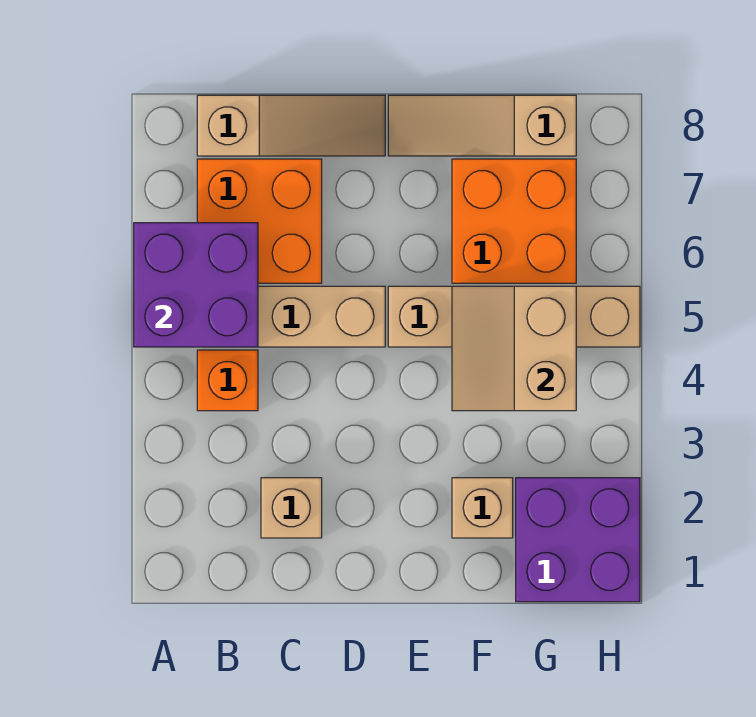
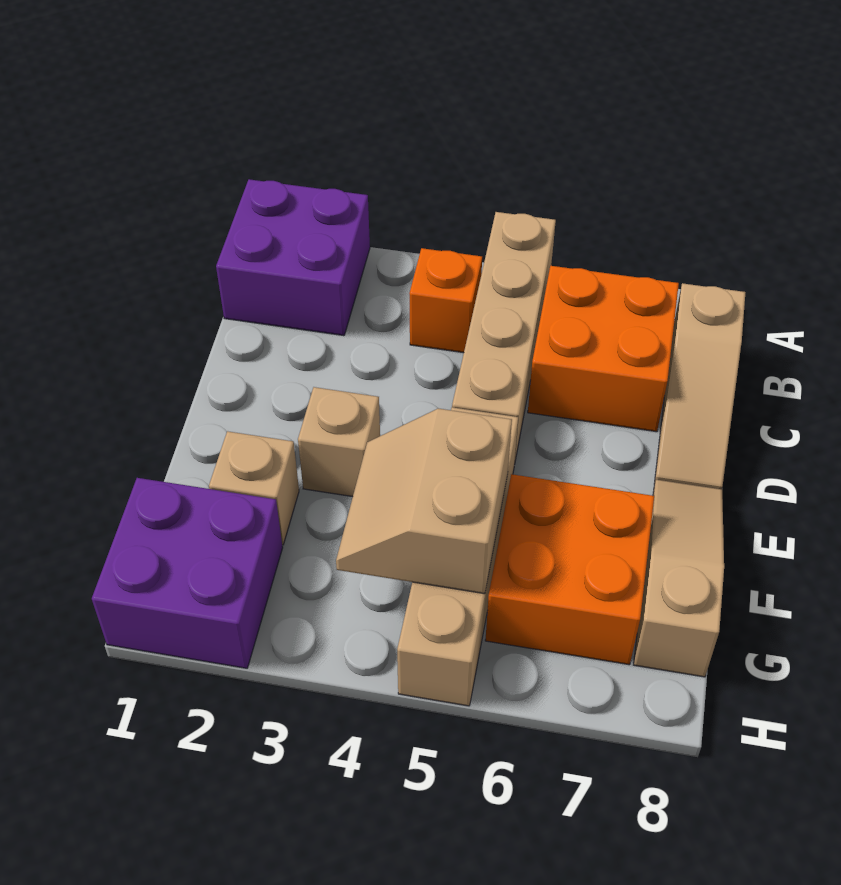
purple brick A5:B6 level 2 -> purple brick A1:B2 level 1
tan brick C2 level 1 -> tan brick E3 level 1
tan slope F4:G5 level 2 top G -> tan slope F4:G5 level 2 top 5

